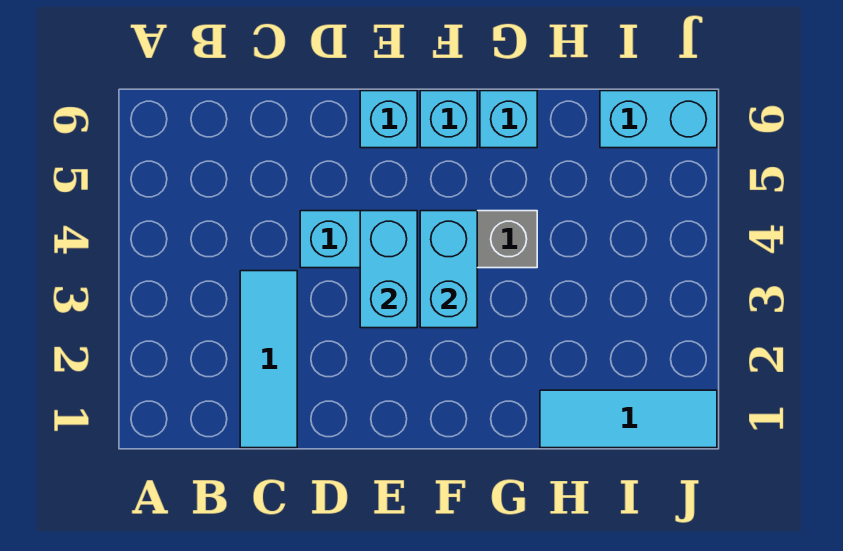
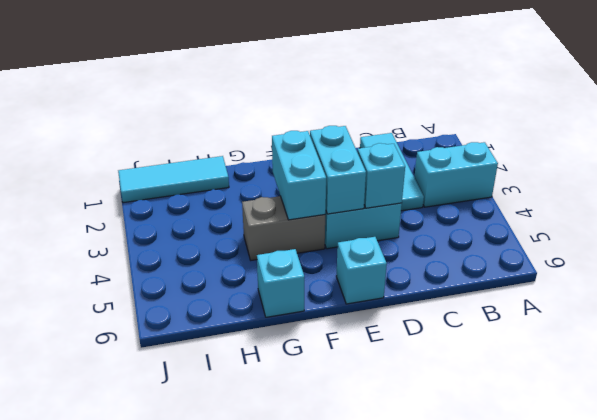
cyan brick F6 level 1 -> cyan brick D4 level 2
cyan brick I6:J6 level 1 -> cyan brick A3:B3 level 1

